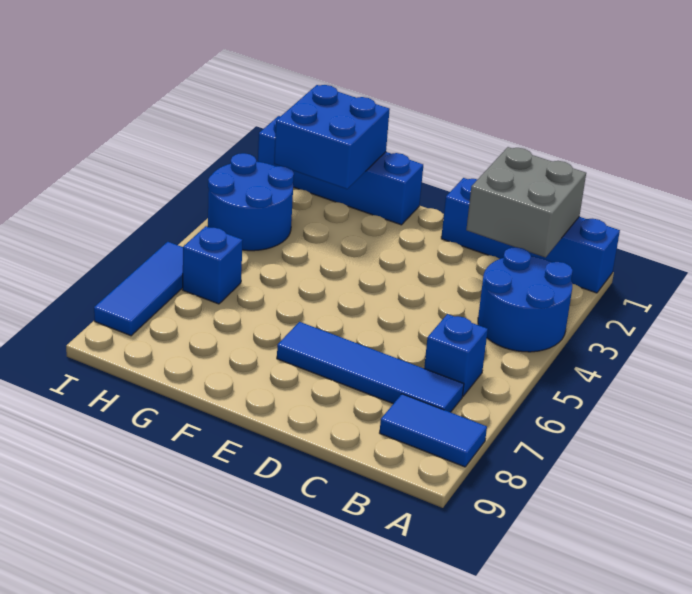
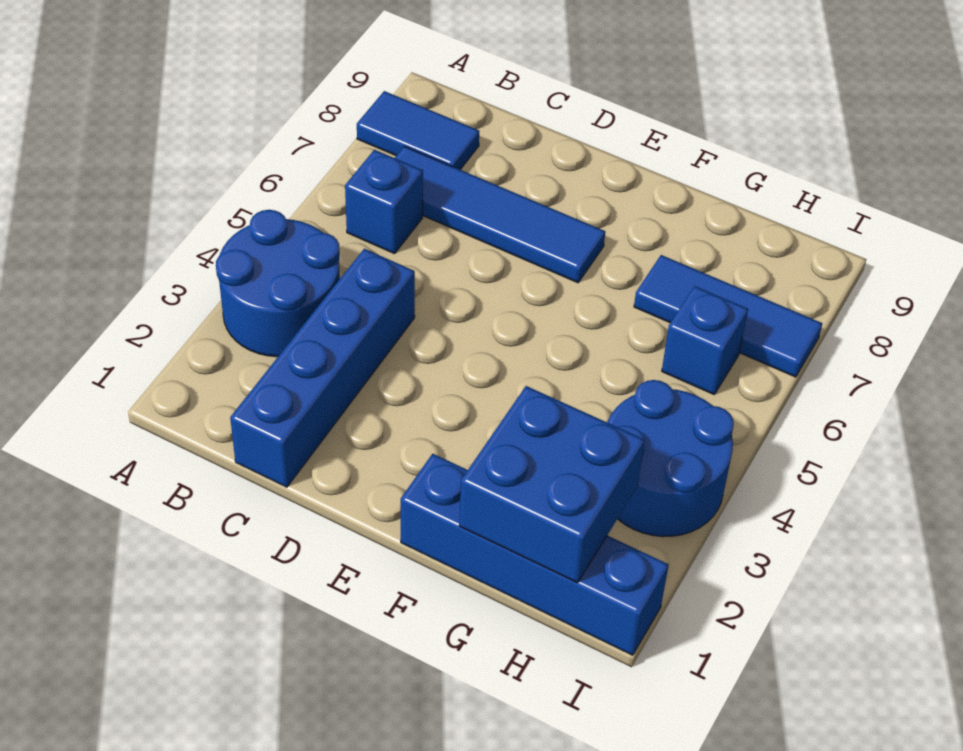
blue brick A1:D1 level 1 -> blue brick C1:C4 level 1
grey brick B1:C2 level 2 -> none
blue tile I6:I8 level 1 -> blue tile G7:I7 level 1

